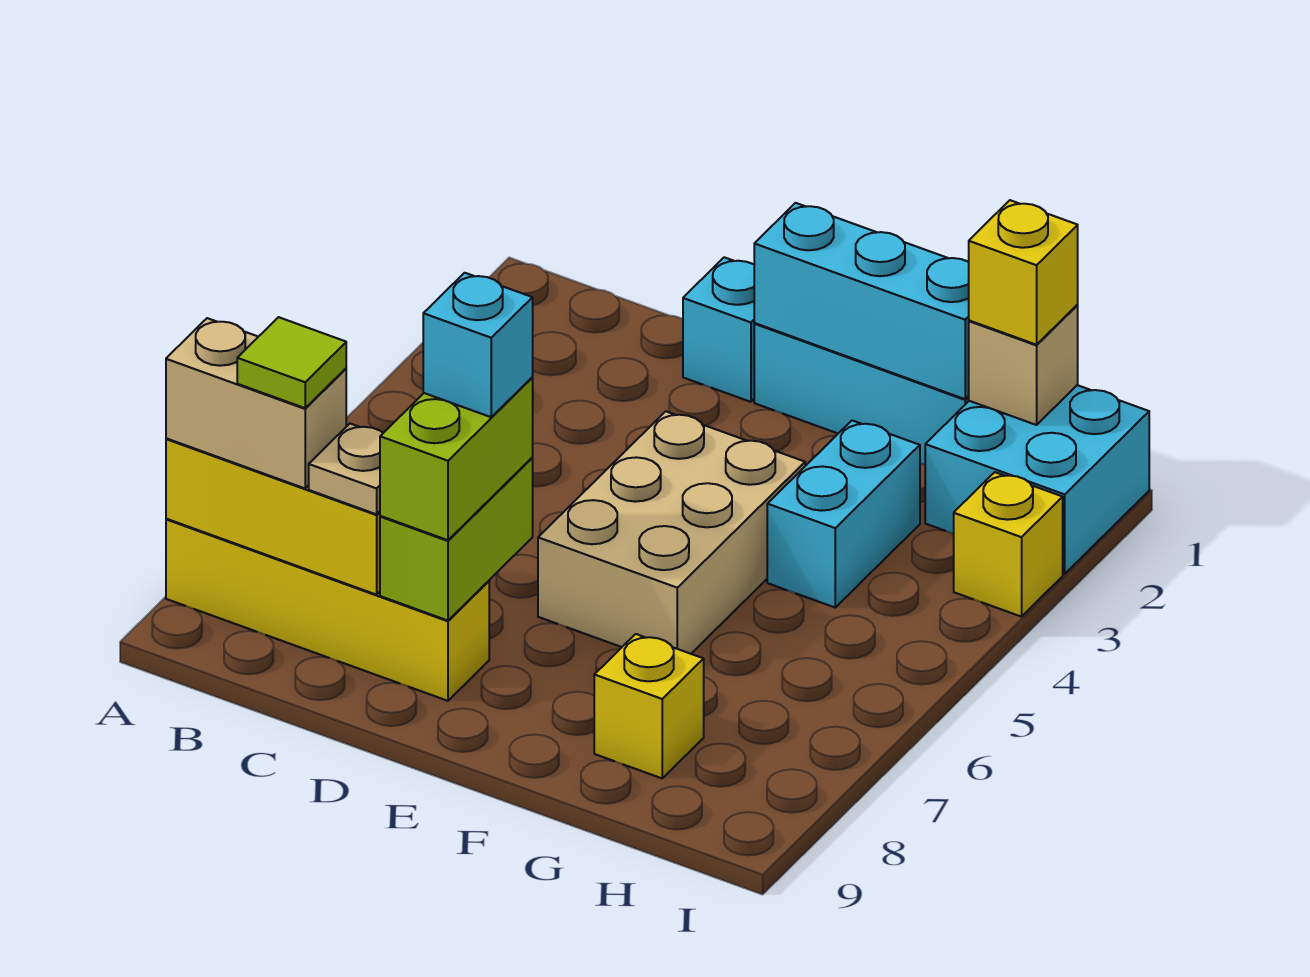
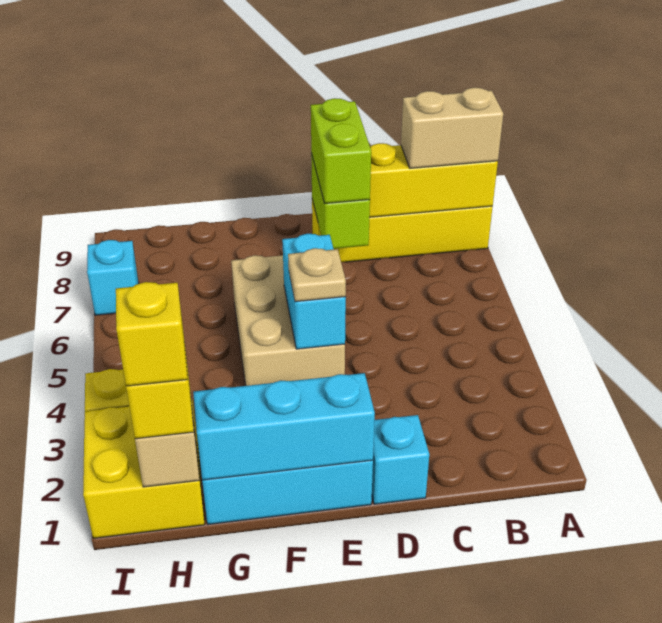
lime tile B8 level 4 -> none
tan plate C8 level 3 -> tan plate E4 level 3
cyan brick D7 level 4 -> cyan brick I7 level 1
cyan brick G3:G4 level 1 -> cyan brick E4:E5 level 2
yellow brick G8 level 1 -> yellow brick H1 level 4
cyan brick H1:I2 level 1 -> yellow brick H1:I2 level 1

